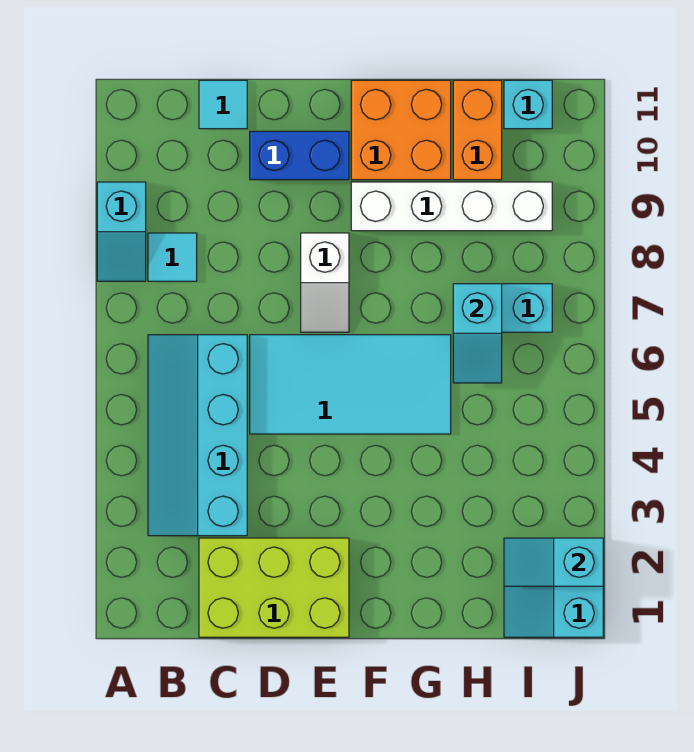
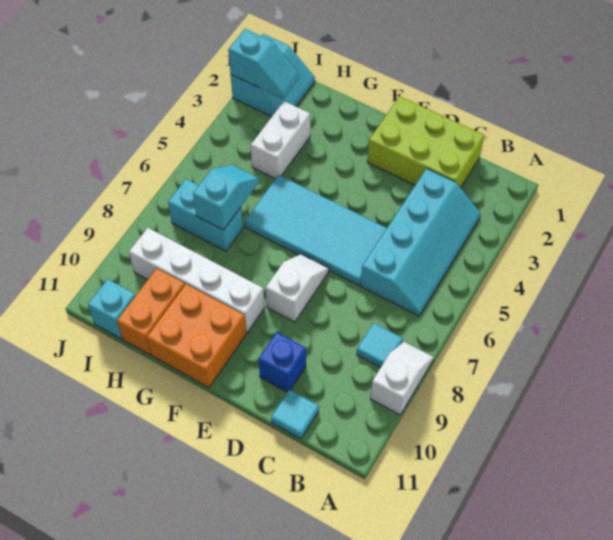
cyan slope A8:A9 level 1 top 9 -> white slope A8:A9 level 1 top 9
blue brick D10:E10 level 1 -> blue brick D10 level 1
none -> white brick H3:H4 level 1

